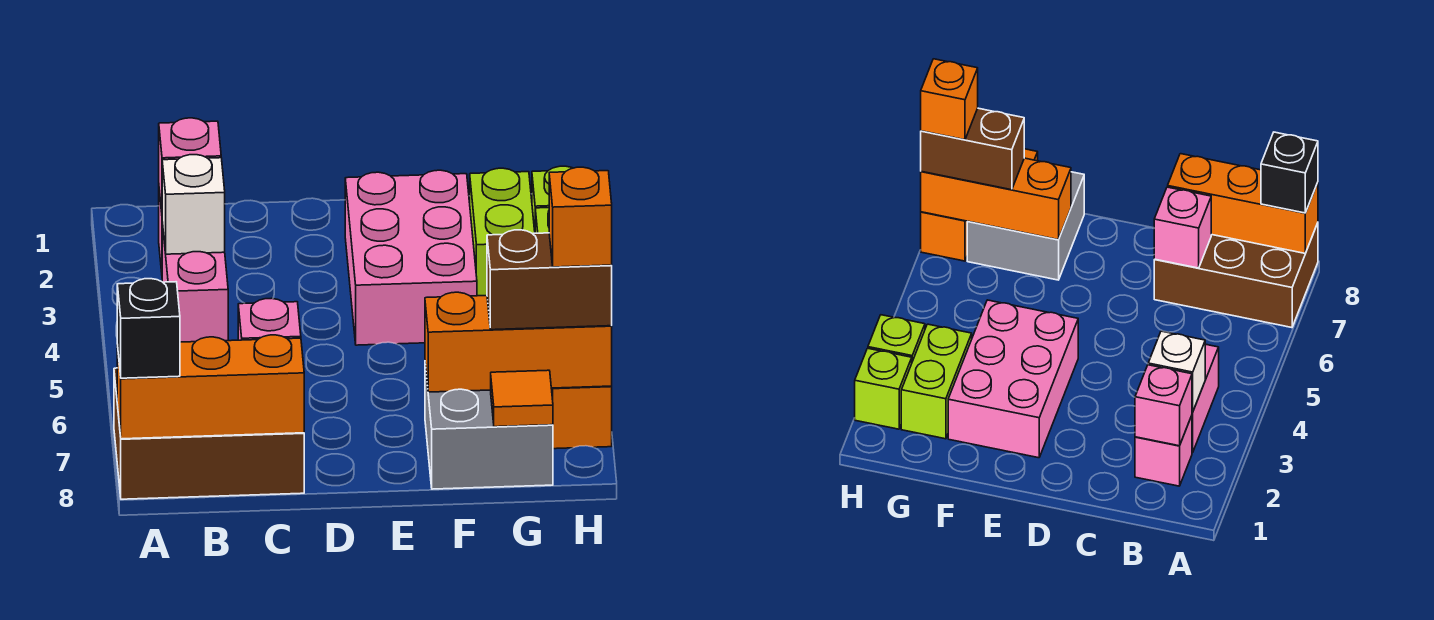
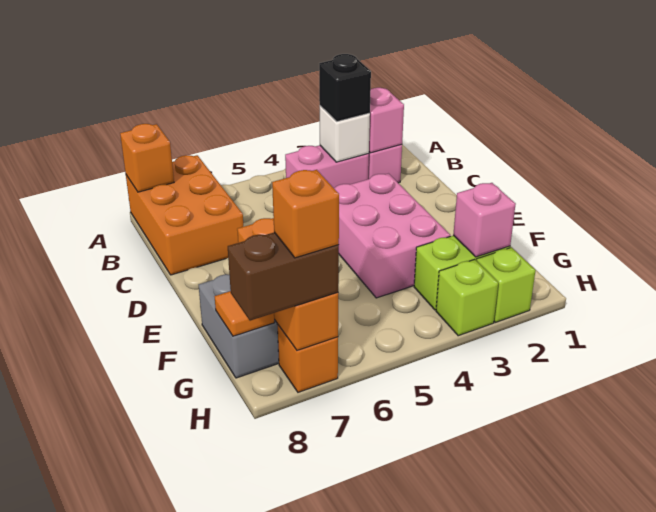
brown brick A7:C8 level 1 -> orange brick A7:C8 level 1
orange brick A8:C8 level 2 -> orange brick A8 level 2
black brick A8 level 3 -> black brick B3 level 3
pink brick C7 level 2 -> pink brick G2 level 2
pink brick E2:F4 level 1 -> pink brick D3:F4 level 1
brown brick G7:H7 level 3 -> brown brick H7:H8 level 3

